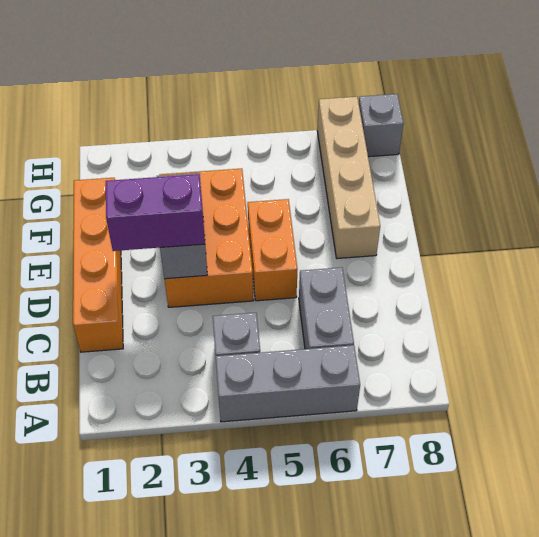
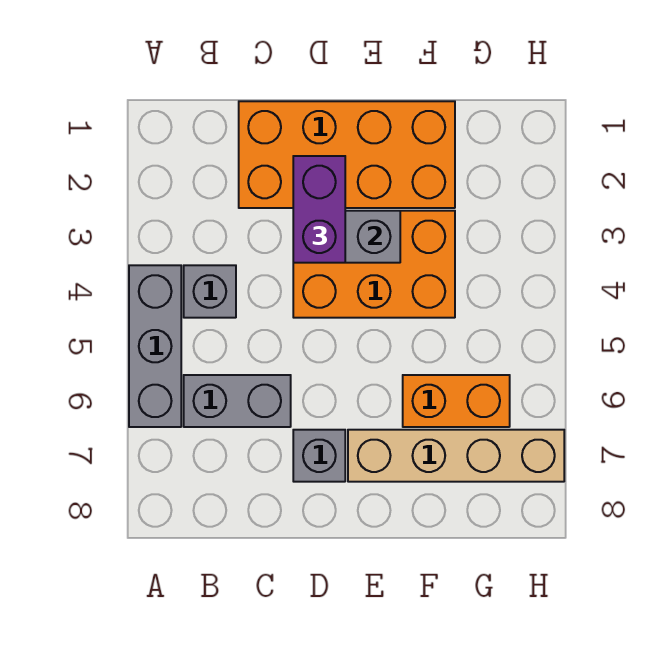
orange brick C1:F1 level 1 -> orange brick C1:F2 level 1
orange brick D5:E5 level 1 -> orange brick F6:G6 level 1
grey brick H8 level 1 -> grey brick D7 level 1

